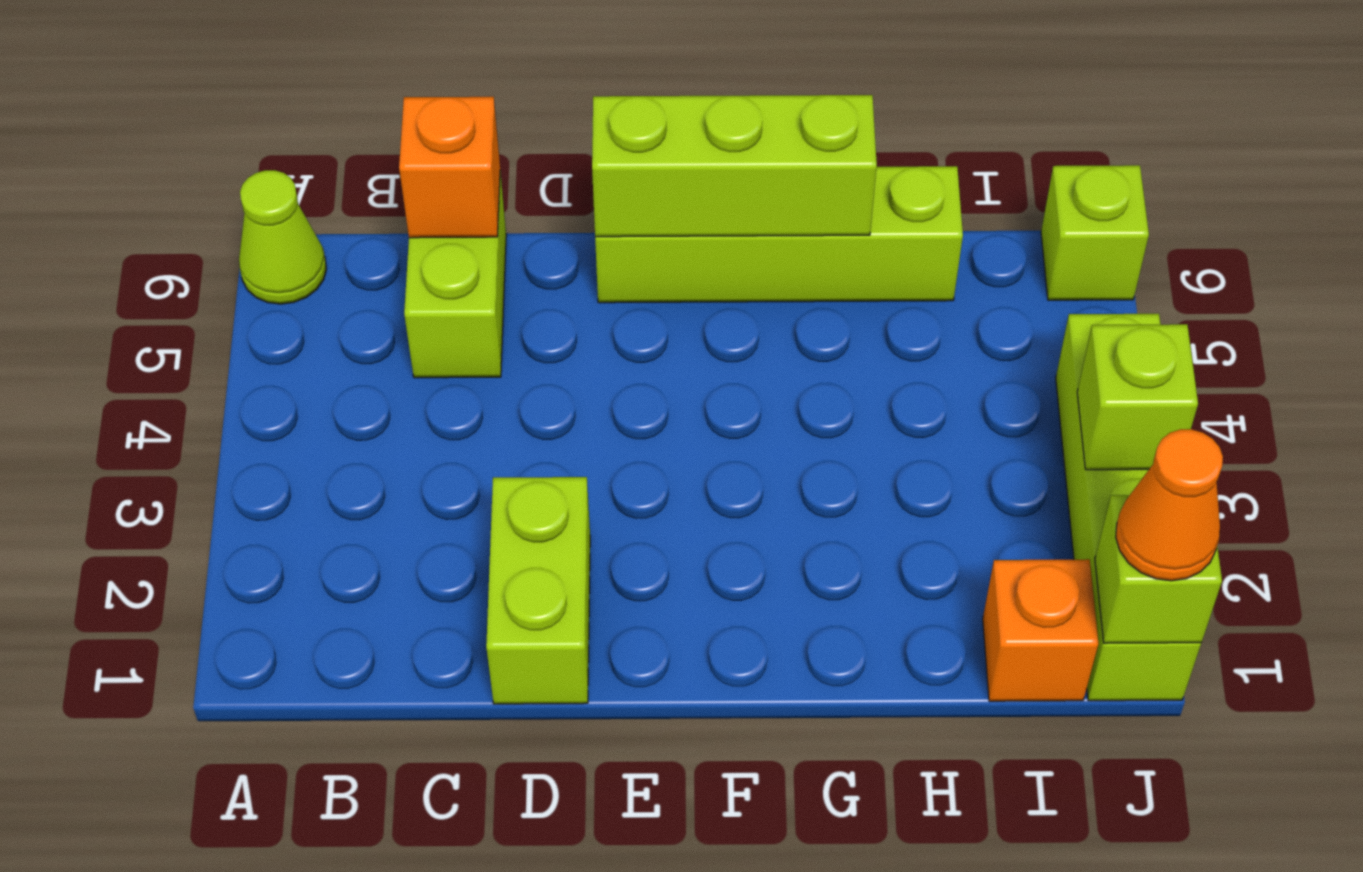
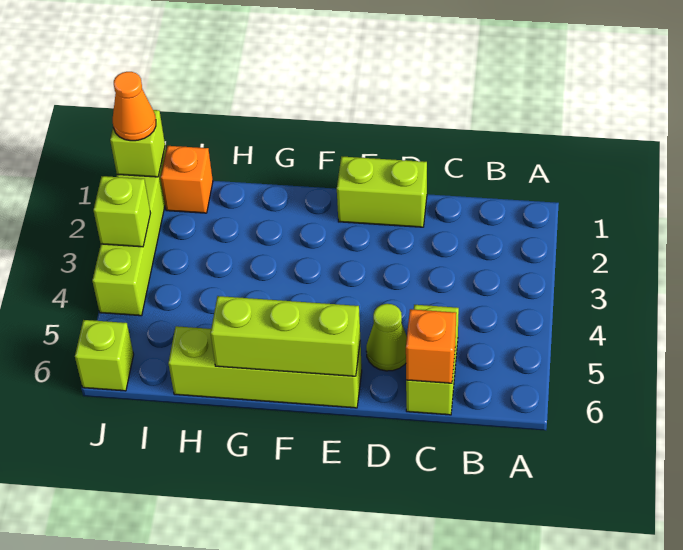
lime cone A6 level 1 -> lime cone D5 level 1
lime brick D1:D2 level 1 -> lime brick D1:E1 level 1

